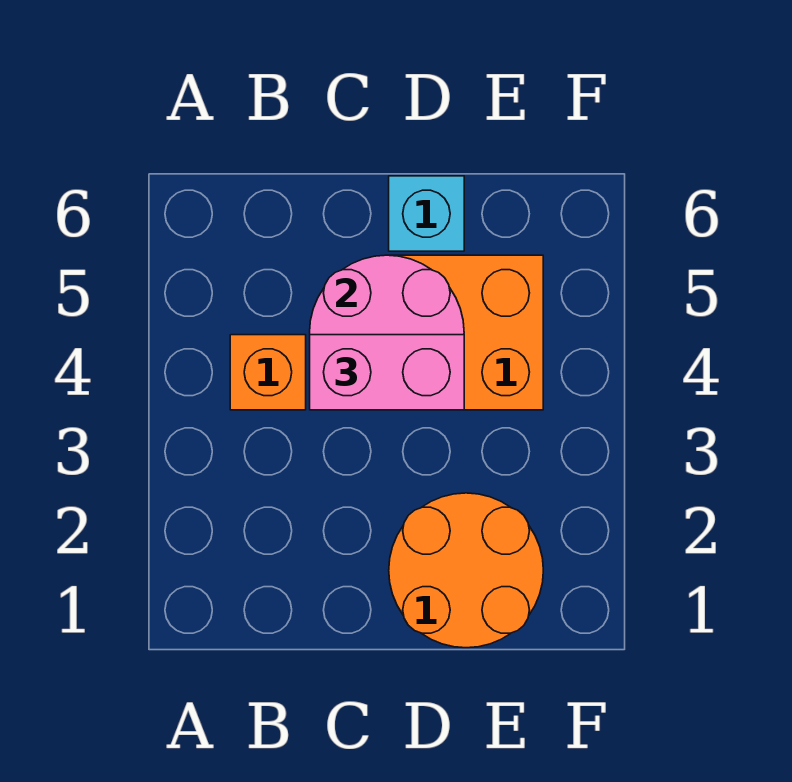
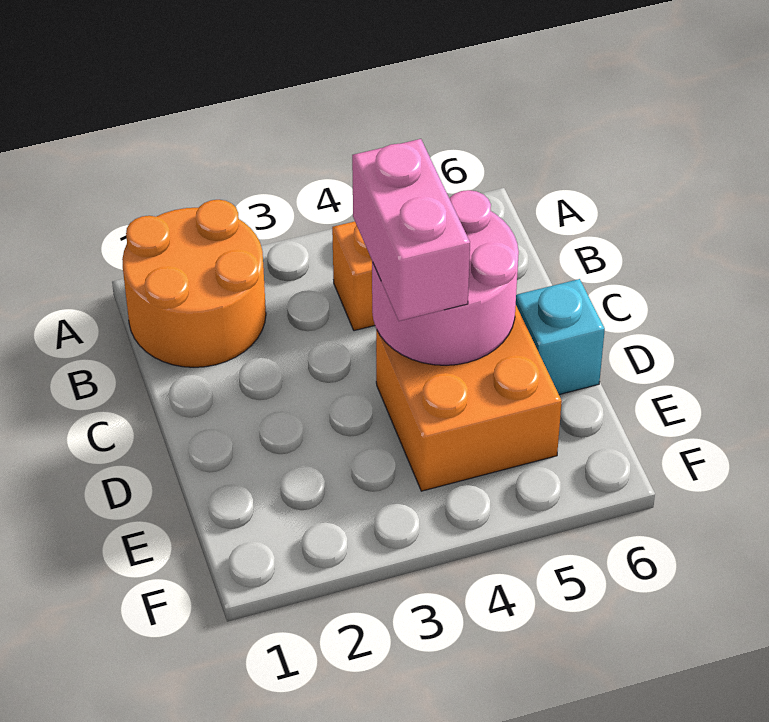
orange round brick D1:E2 level 1 -> orange round brick A1:B2 level 1

